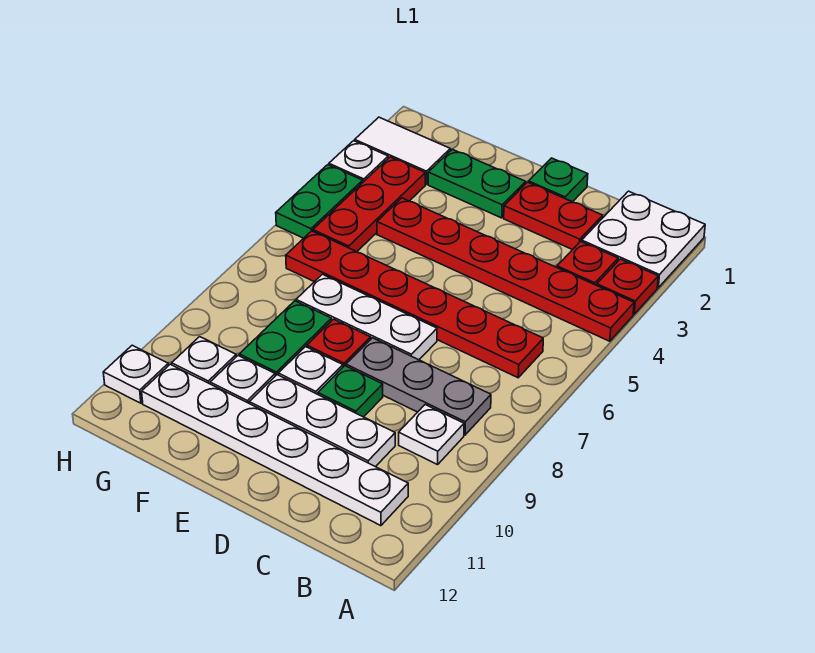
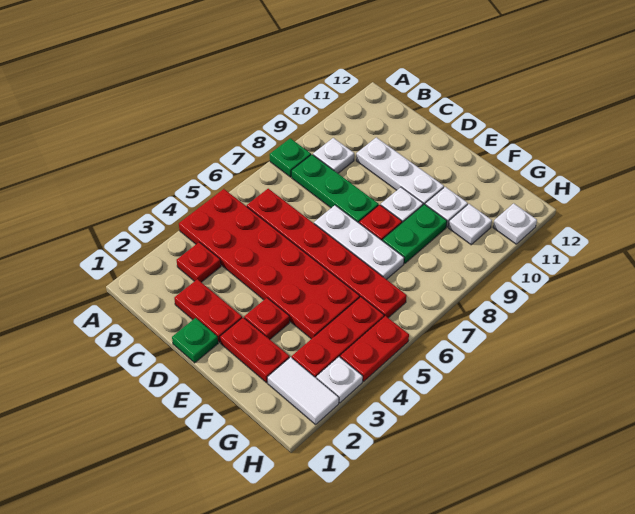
white plate A1:B2 level 1 -> none
red plate A3 level 1 -> red plate E3 level 1
red plate A4:F4 level 1 -> red plate A4:F5 level 1
grey plate B8:D8 level 1 -> green plate B8:D8 level 1
white plate B11:G11 level 1 -> none
green plate D9 level 1 -> green plate A8 level 1
green plate E2:F2 level 1 -> red plate E2:F2 level 1
green plate H4:H5 level 1 -> red plate H4:H5 level 1

